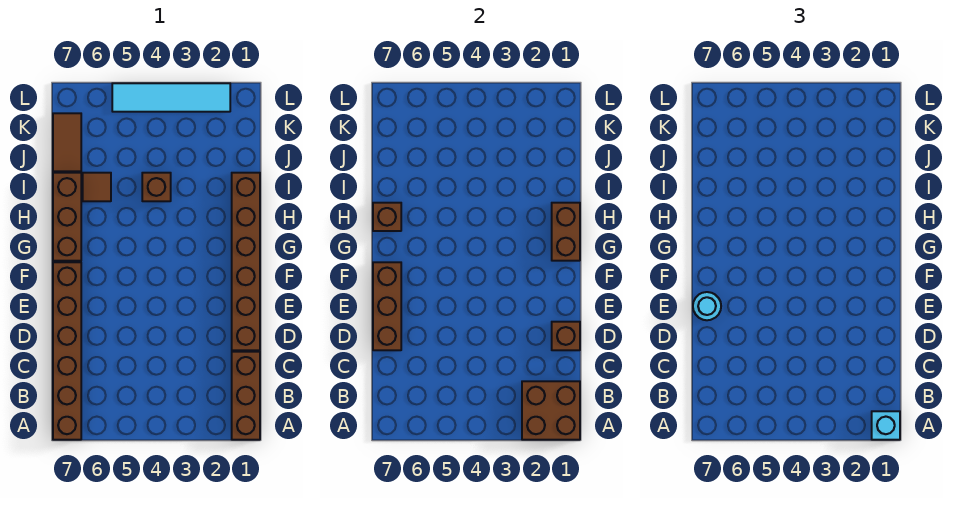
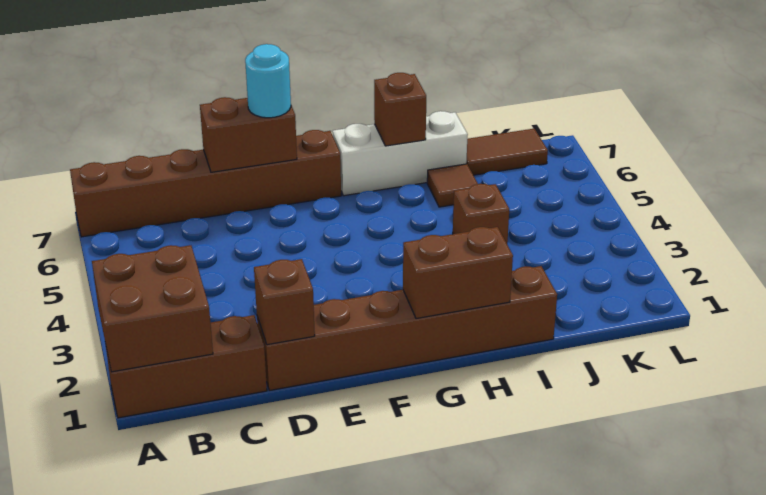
cyan brick A1 level 3 -> none
brown brick D7:F7 level 2 -> brown brick D7:E7 level 2
brown brick G7:I7 level 1 -> white brick G7:I7 level 1
cyan tile L2:L5 level 1 -> none

